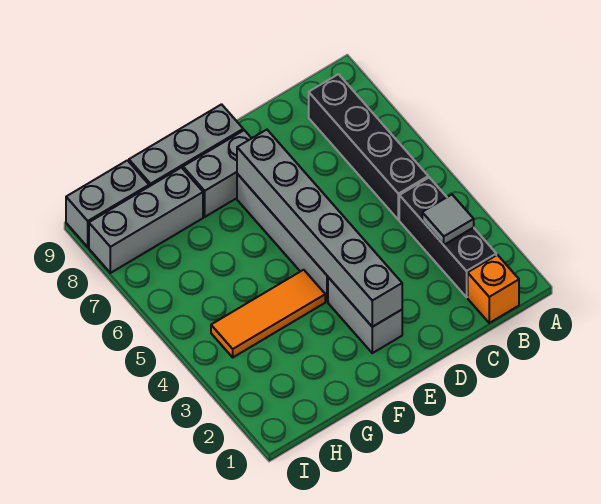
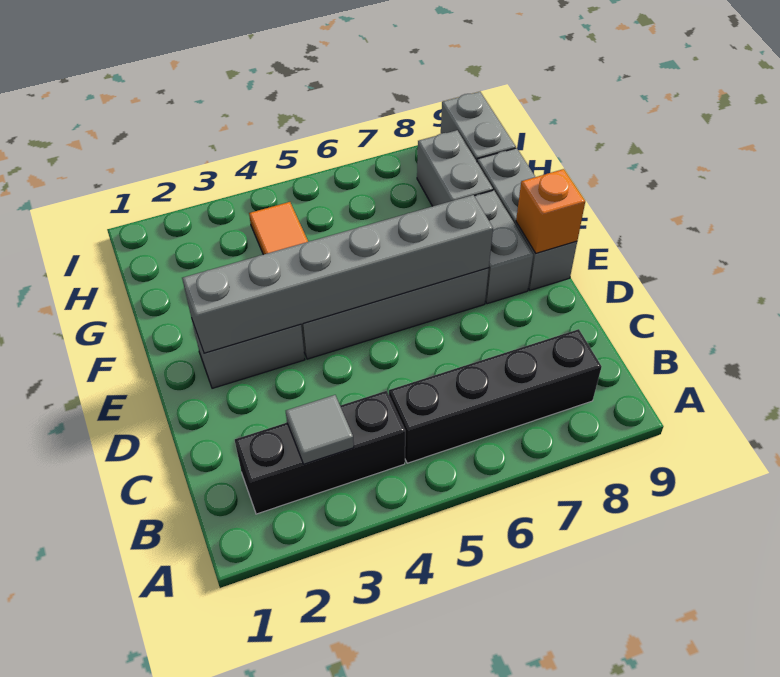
orange brick B1 level 1 -> orange brick E9 level 2
grey brick G8:I8 level 1 -> grey brick G8:H8 level 1

